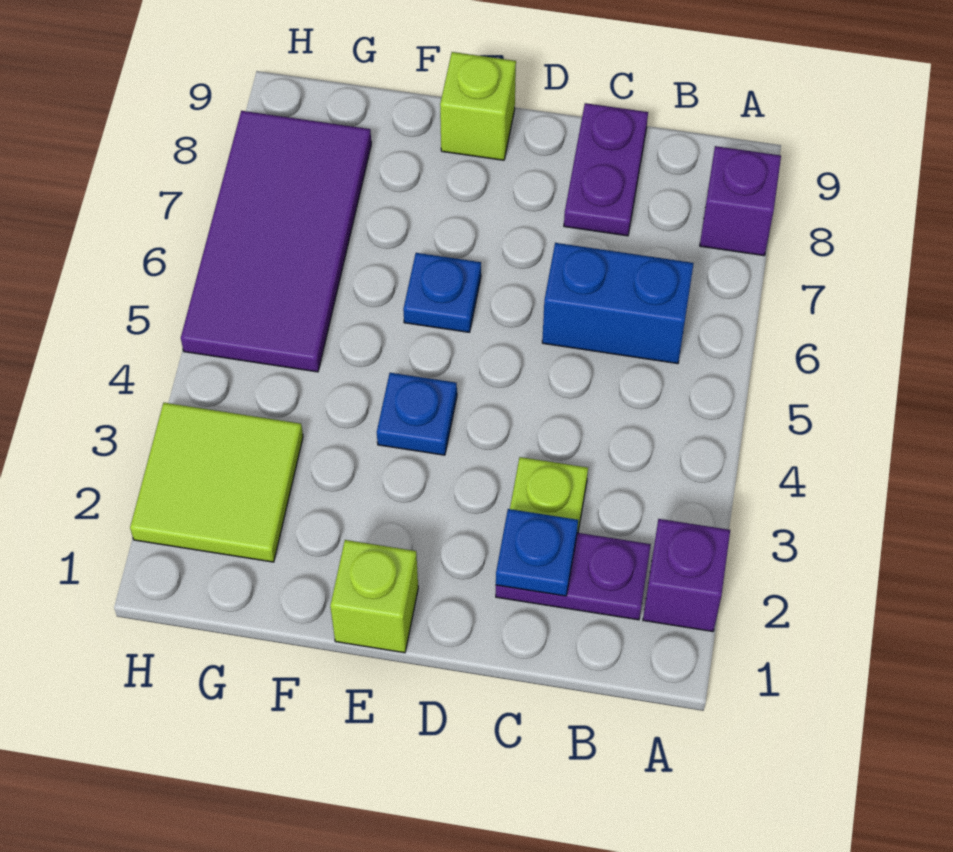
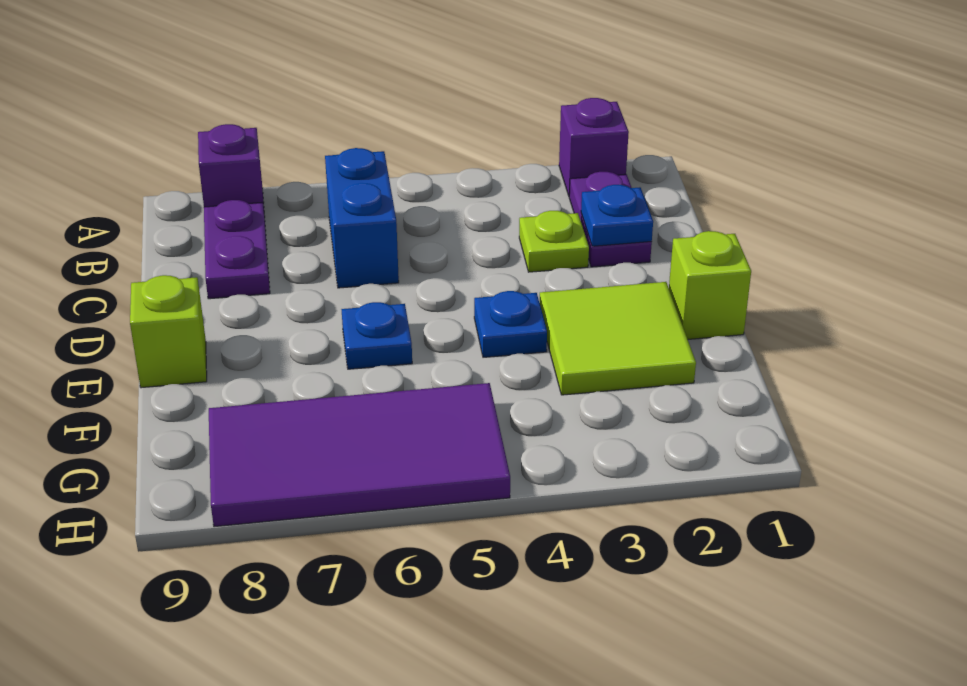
purple plate C8:C9 level 1 -> purple plate B8:C8 level 1
lime tile G2:H3 level 1 -> lime tile E2:F3 level 1

